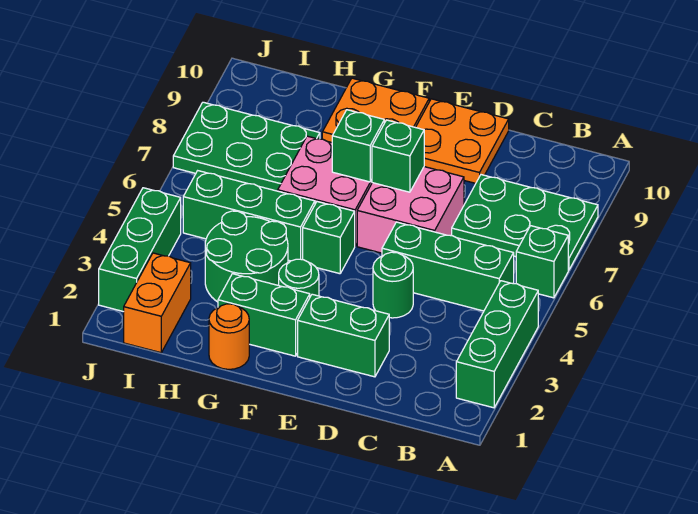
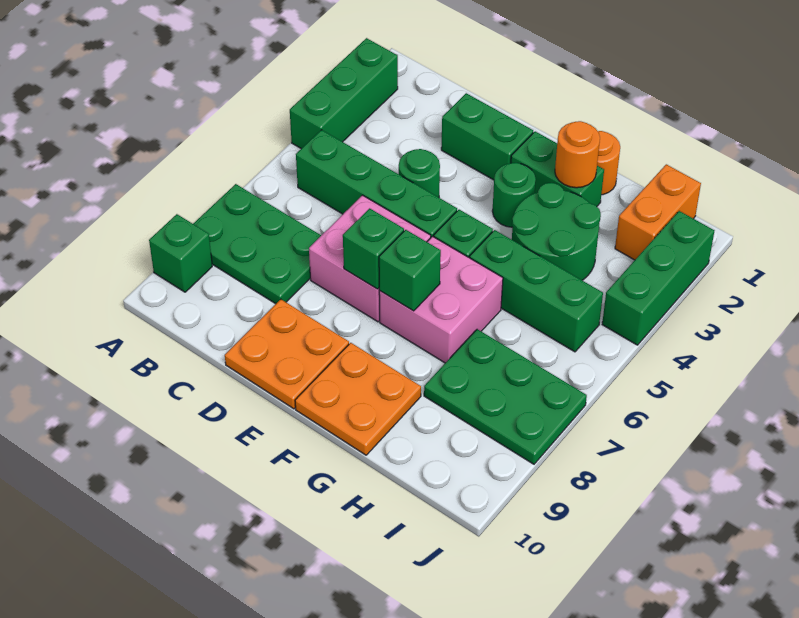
green brick A6 level 1 -> green brick A9 level 1
green brick B5:D5 level 1 -> green brick B5:E5 level 1
none -> orange round brick G2 level 2

